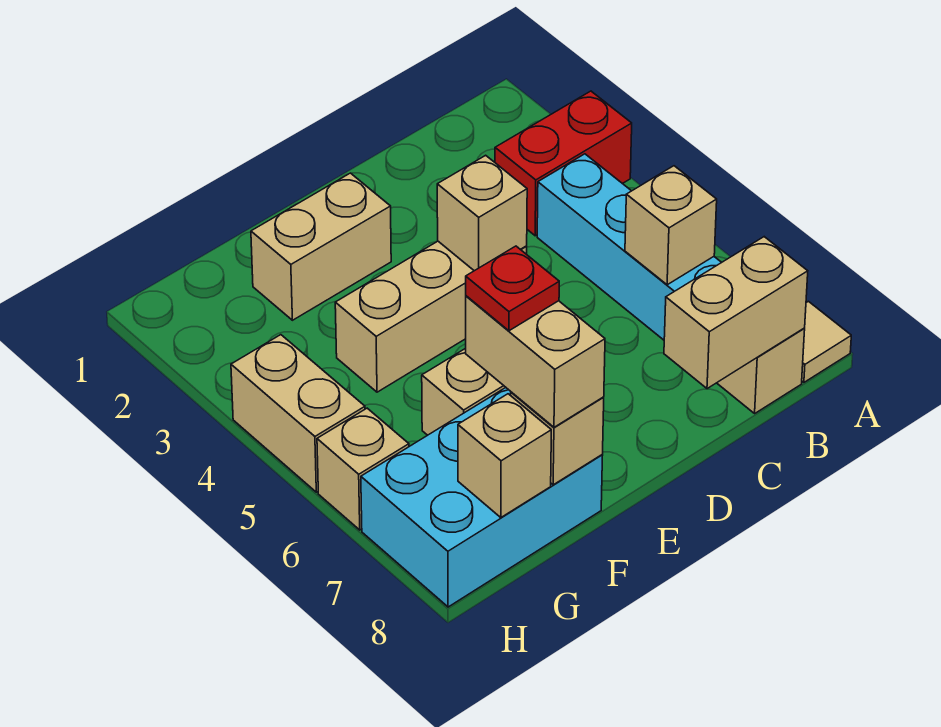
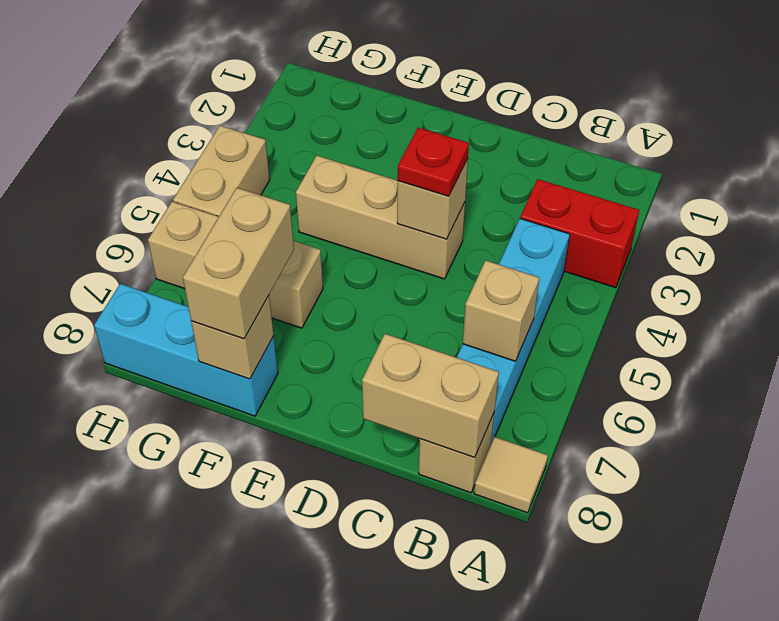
tan brick E2:F2 level 1 -> none
cyan brick F7:H8 level 1 -> cyan brick F8:H8 level 1
red plate F7 level 4 -> red plate D4 level 3
tan brick G8 level 2 -> none

